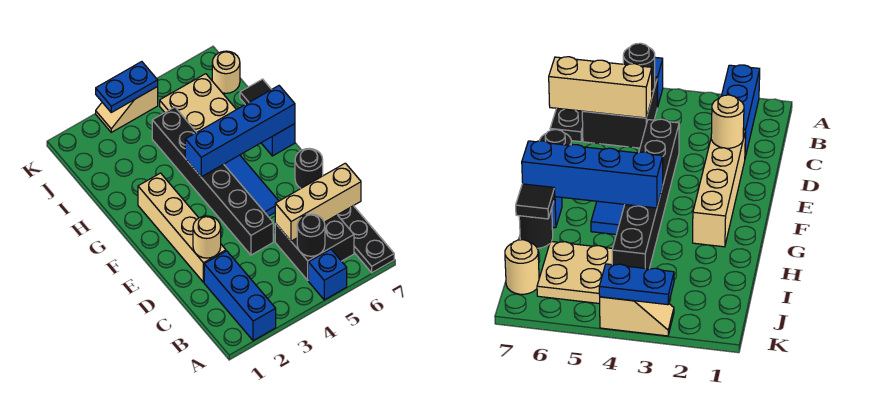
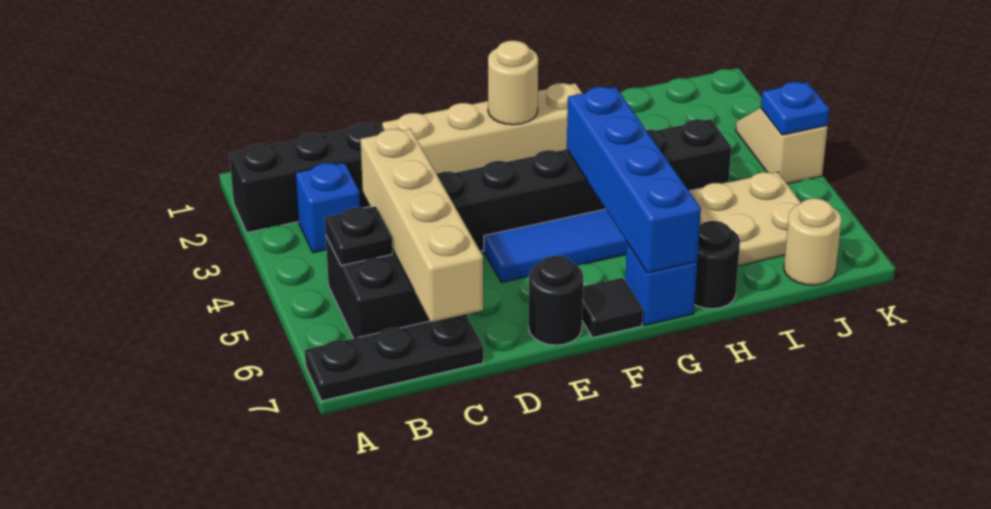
blue brick A2:C2 level 1 -> black brick A2:C2 level 1
blue brick A5 level 1 -> blue brick B3 level 1
black round brick B5 level 2 -> black plate B5 level 2
tan brick C5:C7 level 2 -> tan brick C4:C7 level 2
tan round brick D2 level 2 -> tan round brick F2 level 2
black tile H7 level 2 -> black tile F7 level 1
blue plate K3:K4 level 2 -> blue plate K4 level 2

